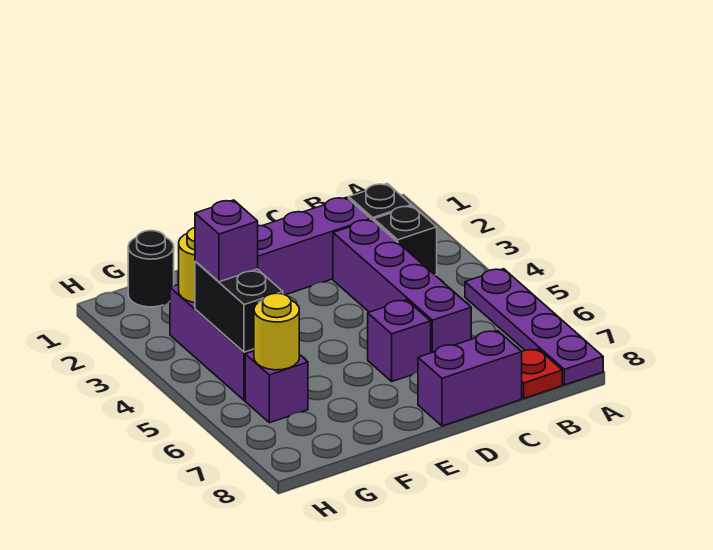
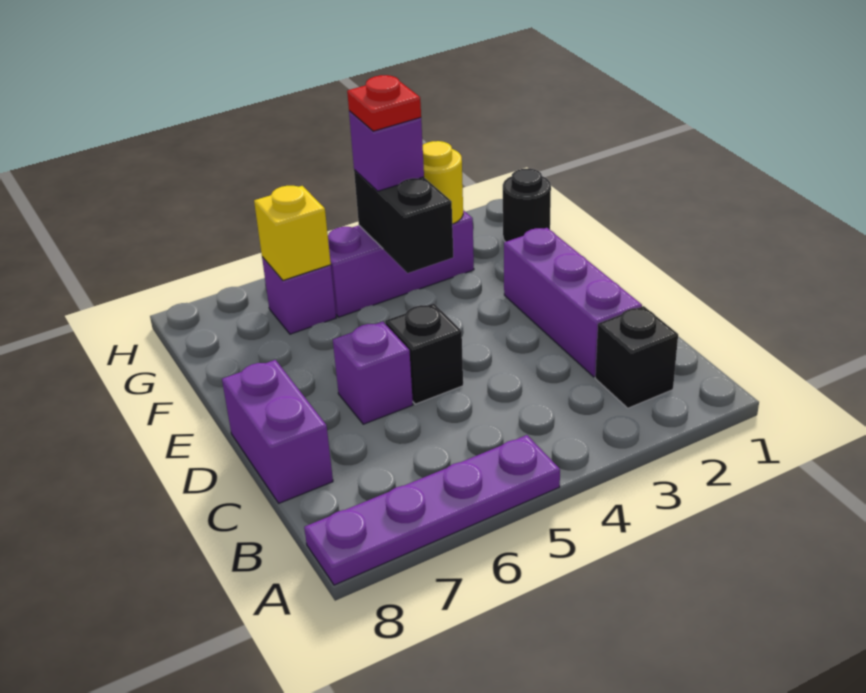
black brick B3 level 1 -> black brick D5 level 1
red plate B8 level 1 -> red plate G4 level 4
purple brick C3:C6 level 1 -> none
black brick G4:G5 level 2 -> black brick F4:G4 level 2
yellow round brick G6 level 2 -> yellow brick G6 level 2

